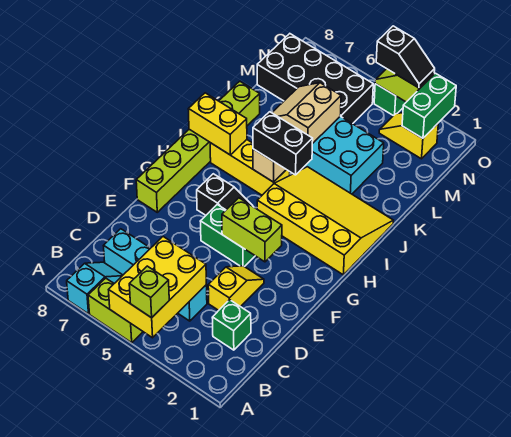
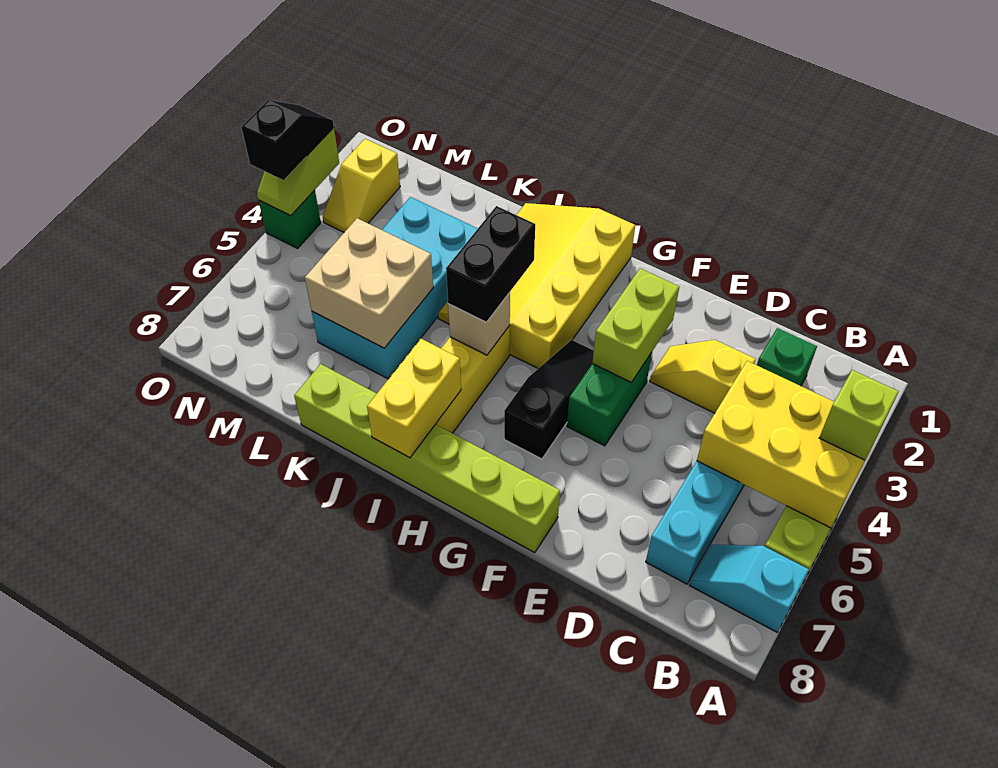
tan slope K5:L6 level 2 top 5 -> tan brick K5:L6 level 2
black brick M5:N8 level 1 -> none
green brick N2:O2 level 2 -> none

